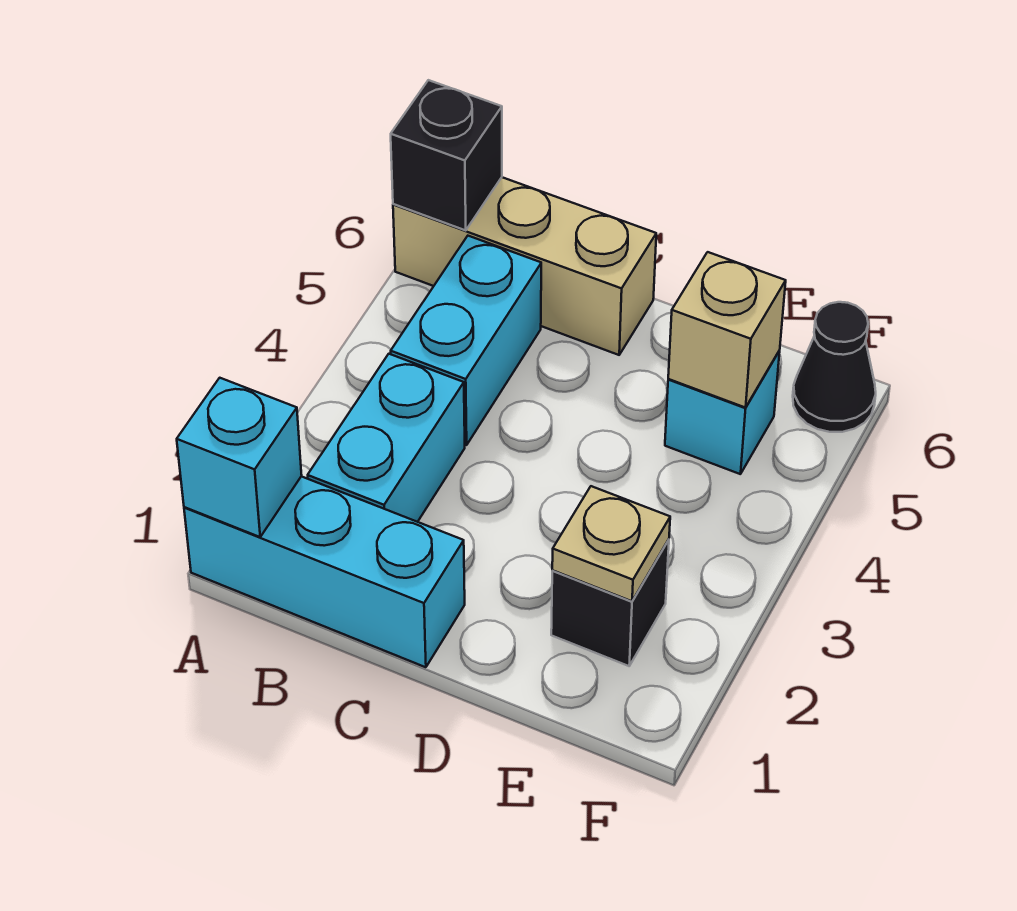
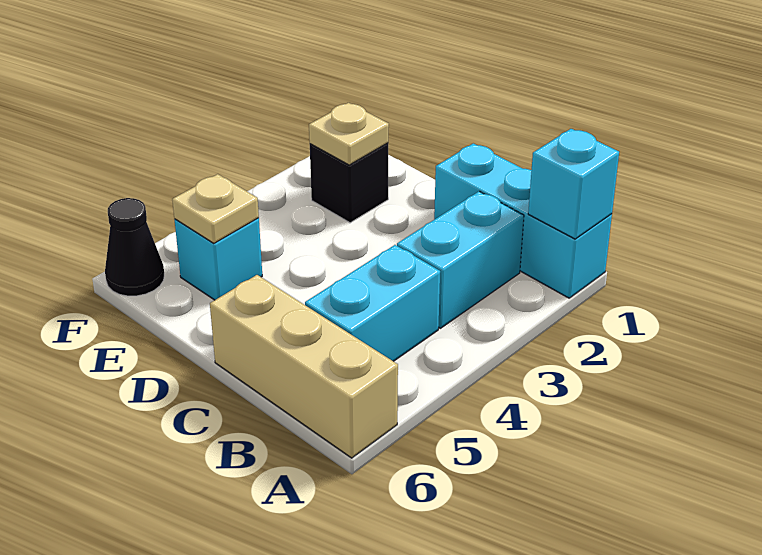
black brick A6 level 2 -> none
tan brick E5 level 2 -> tan plate E5 level 2

